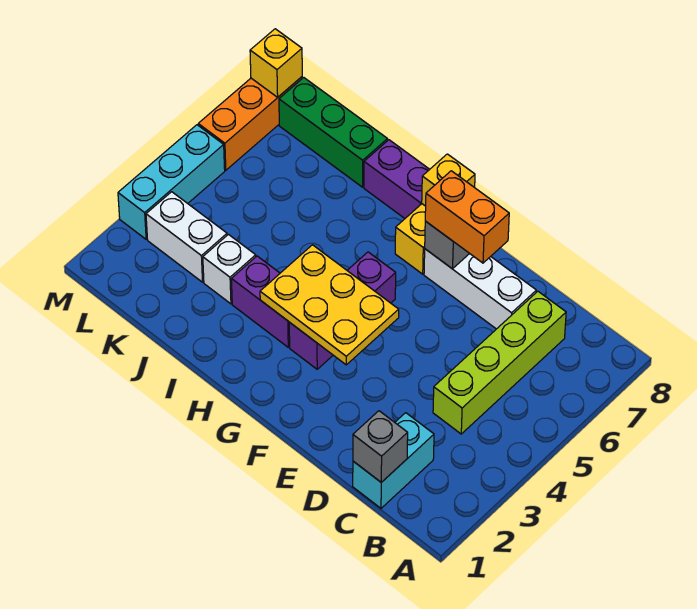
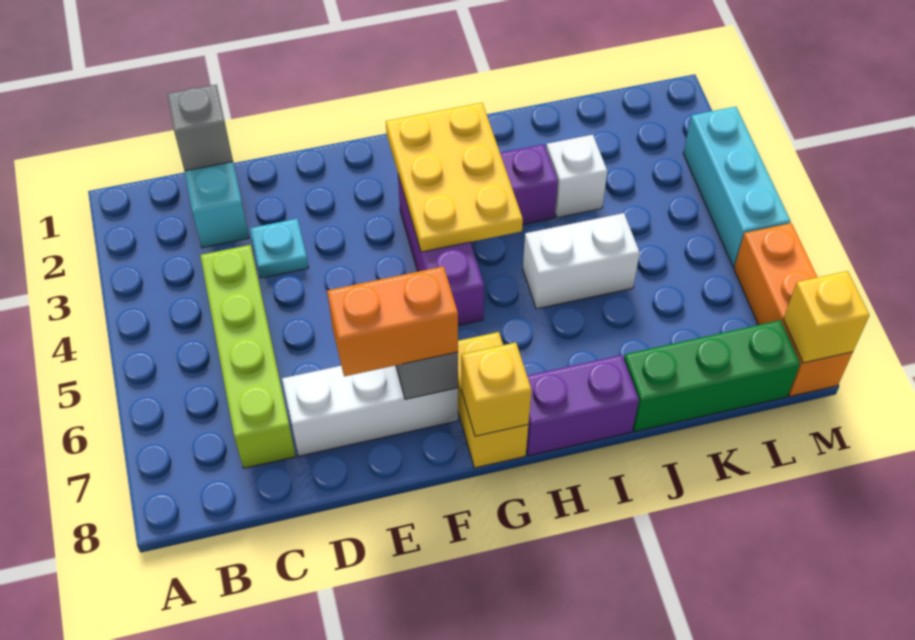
none -> cyan plate D3 level 1
yellow plate F3:H4 level 2 -> yellow plate G2:H4 level 2
white brick K3:L3 level 1 -> white brick I5:J5 level 1

